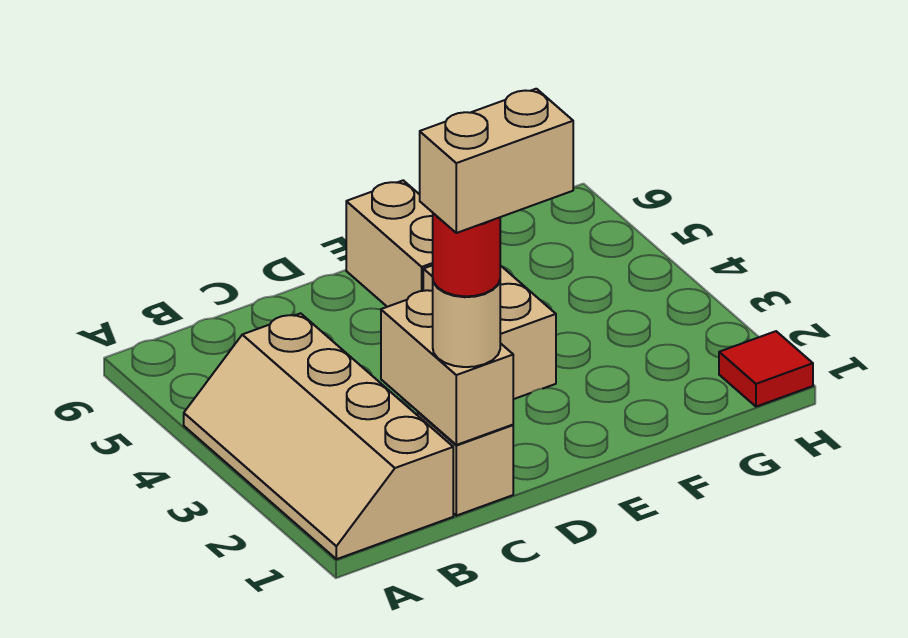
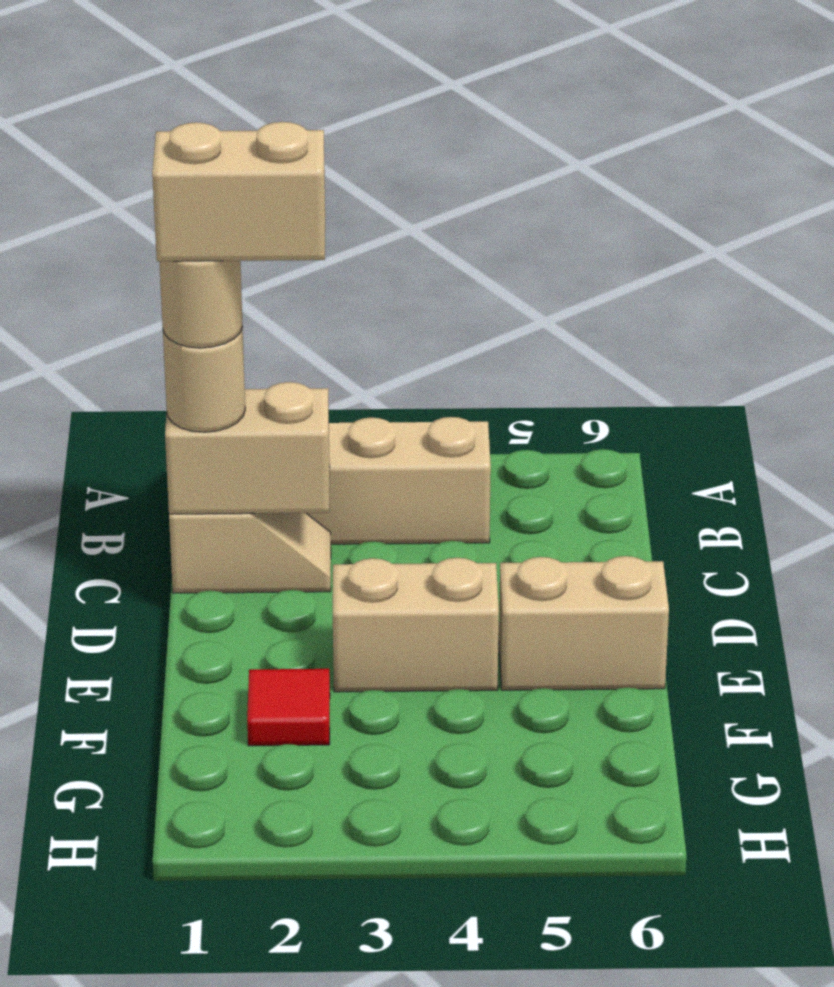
red round brick C1 level 4 -> tan round brick C1 level 4
tan brick C1:D1 level 5 -> tan brick C1:C2 level 5
red tile H1 level 1 -> red tile F2 level 1

